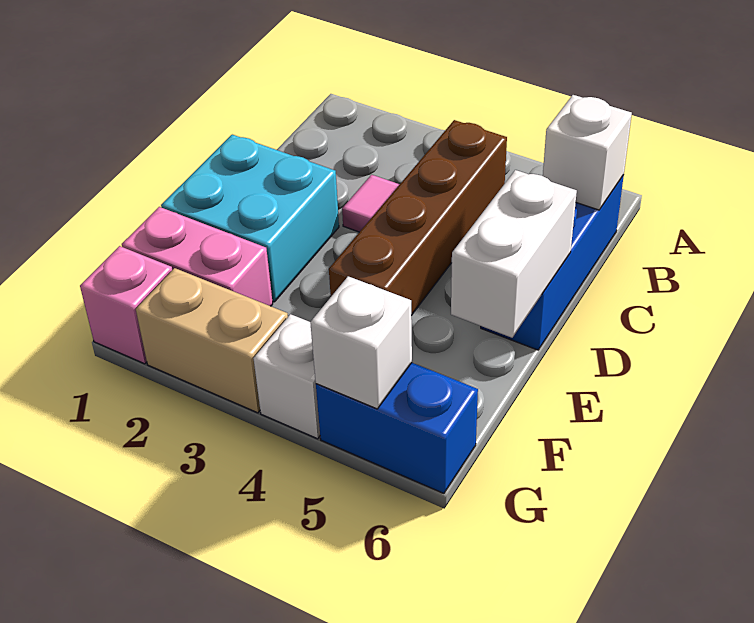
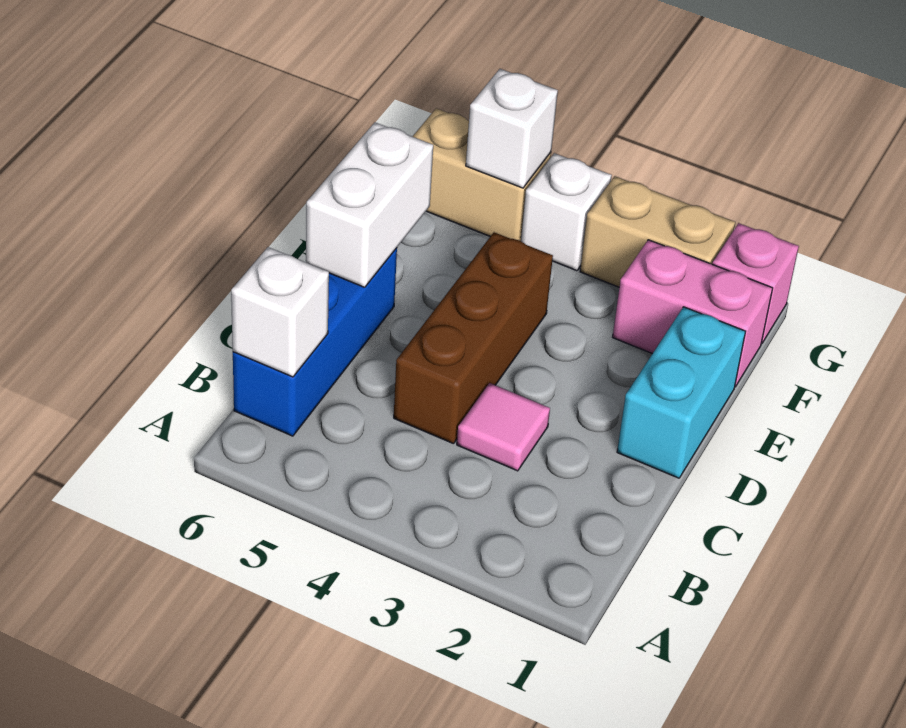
brown brick B4:E4 level 1 -> brown brick C4:E4 level 1
cyan brick D1:E2 level 1 -> cyan brick D1:E1 level 1
blue brick G5:G6 level 1 -> tan brick G5:G6 level 1

